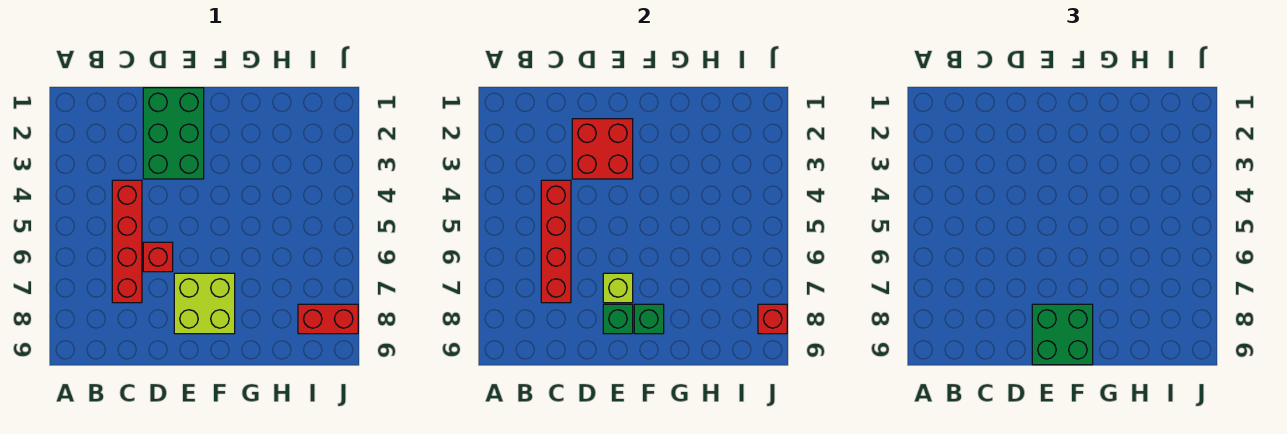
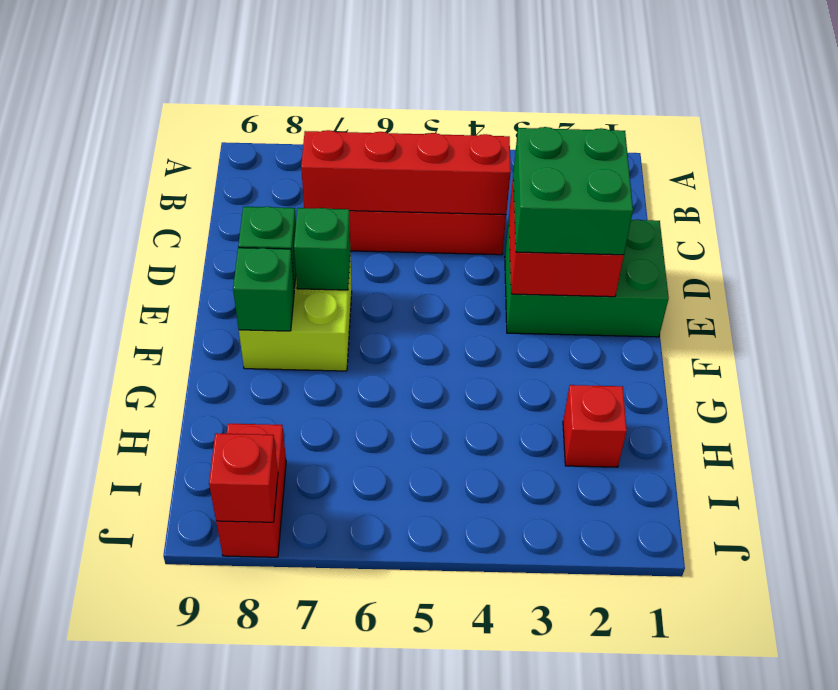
red brick D6 level 1 -> red brick H2 level 1
lime brick E7 level 2 -> green brick E7 level 2
green brick E8:F9 level 3 -> green brick D2:E3 level 3

